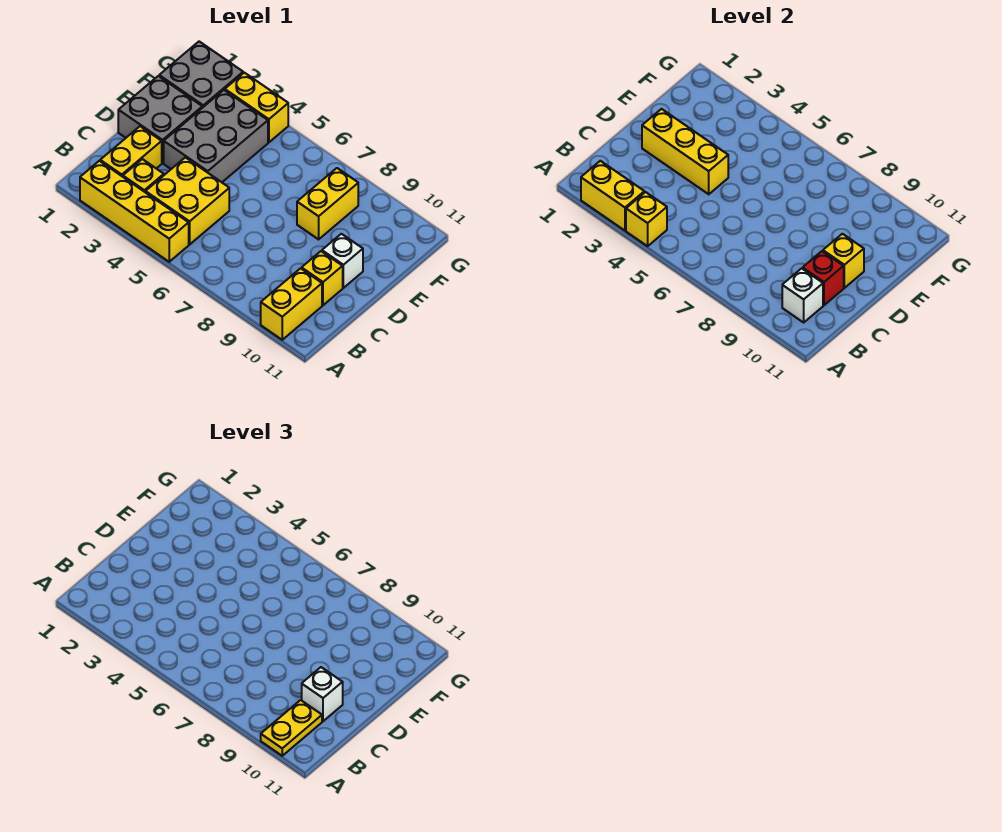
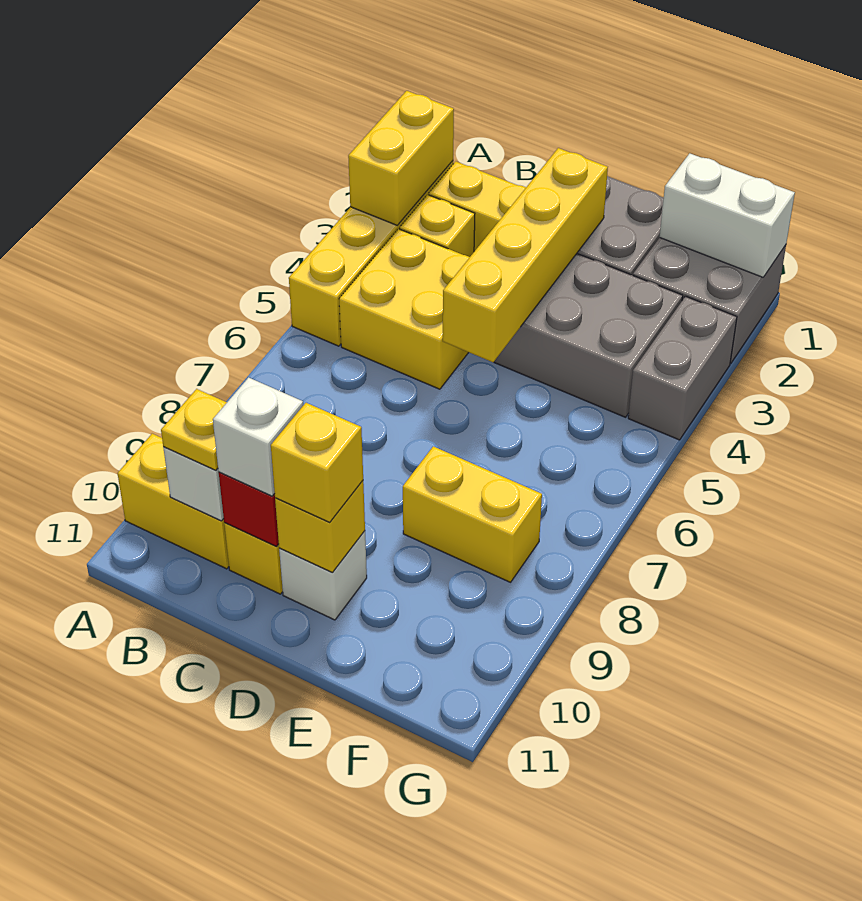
yellow brick A4 level 2 -> yellow brick D10 level 3
yellow plate A10:B10 level 3 -> yellow plate B10 level 3
yellow brick D2:D4 level 2 -> yellow brick D2:D5 level 2
none -> white brick F1:G1 level 2
yellow brick G3:G4 level 1 -> grey brick G3:G4 level 1

